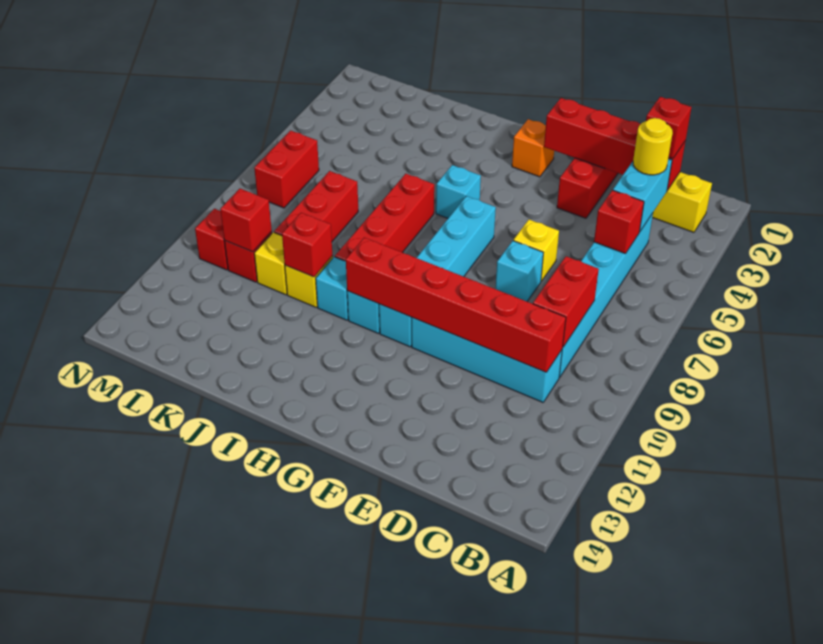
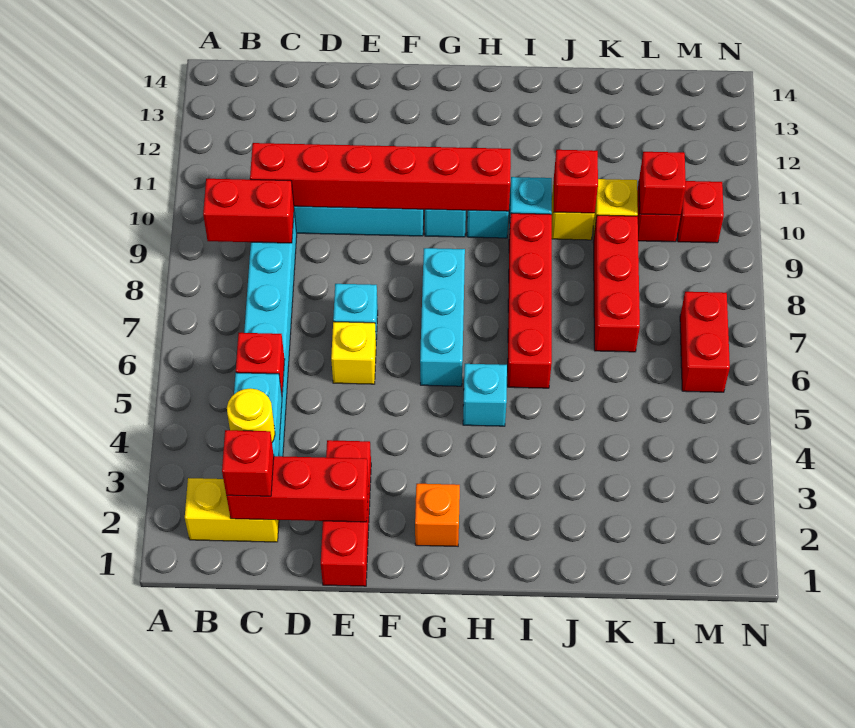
red brick C2:F2 level 2 -> red brick C2:E2 level 2
red brick C8:C9 level 2 -> red brick B9:C9 level 2

